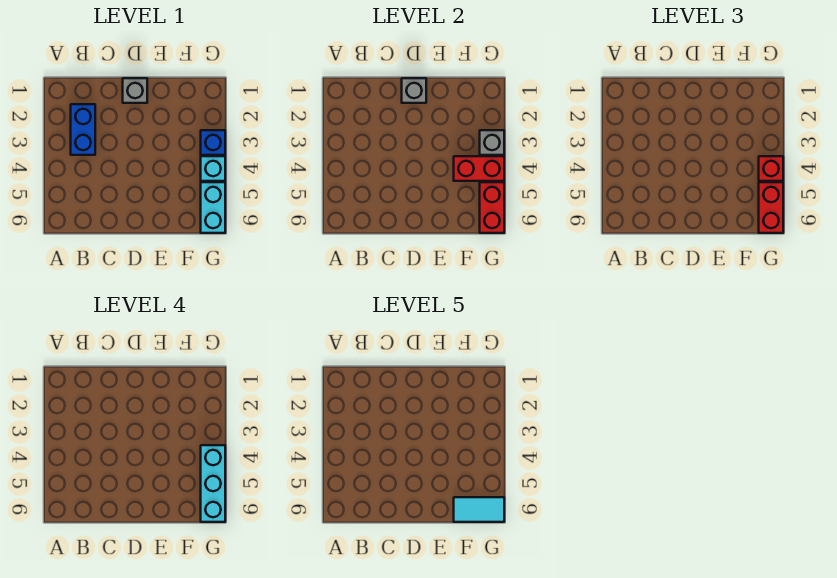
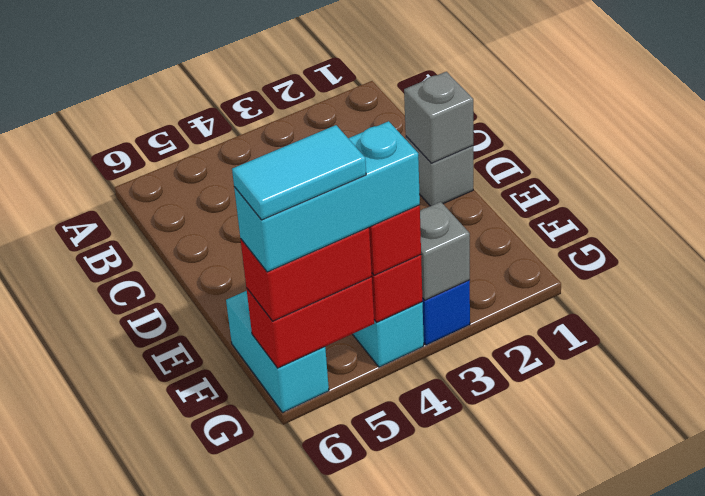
blue brick B2:B3 level 1 -> none
cyan tile F6:G6 level 5 -> cyan tile G5:G6 level 5
cyan brick G5:G6 level 1 -> cyan brick F6:G6 level 1

